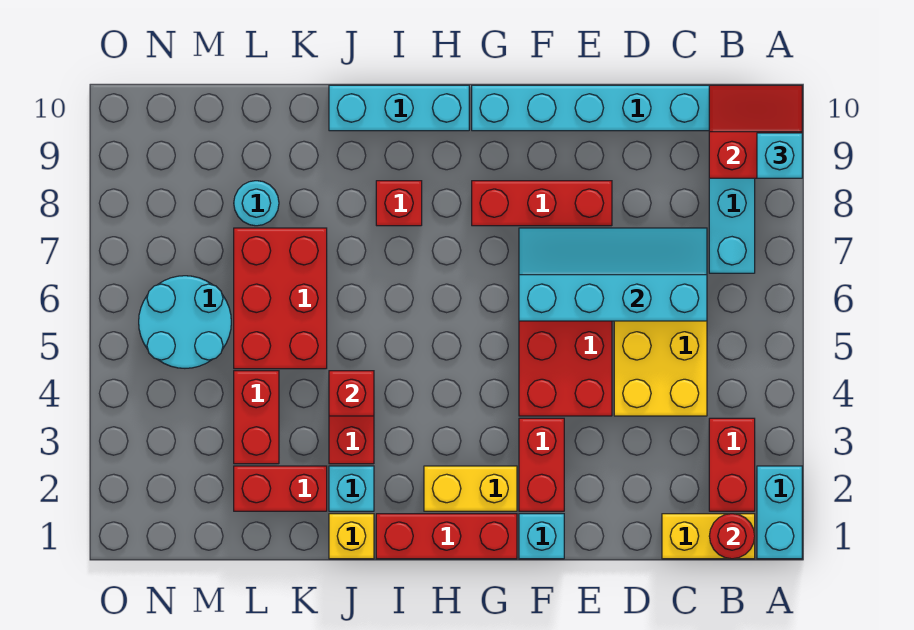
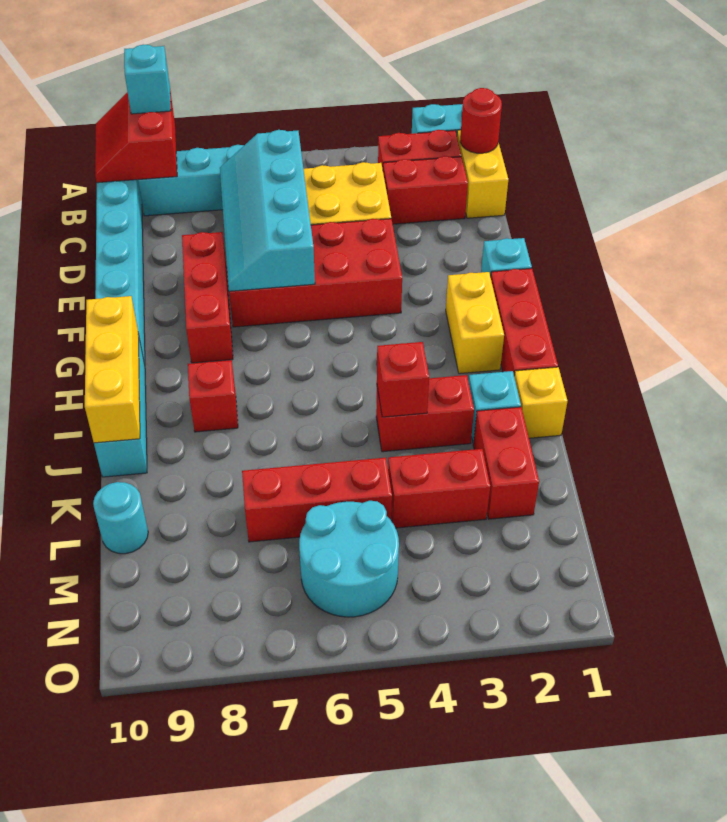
red brick F2:F3 level 1 -> red brick C2:C3 level 1
none -> yellow brick H10:J10 level 2
red brick K5:L7 level 1 -> red brick L5:L7 level 1
cyan round brick L8 level 1 -> cyan round brick L10 level 1

